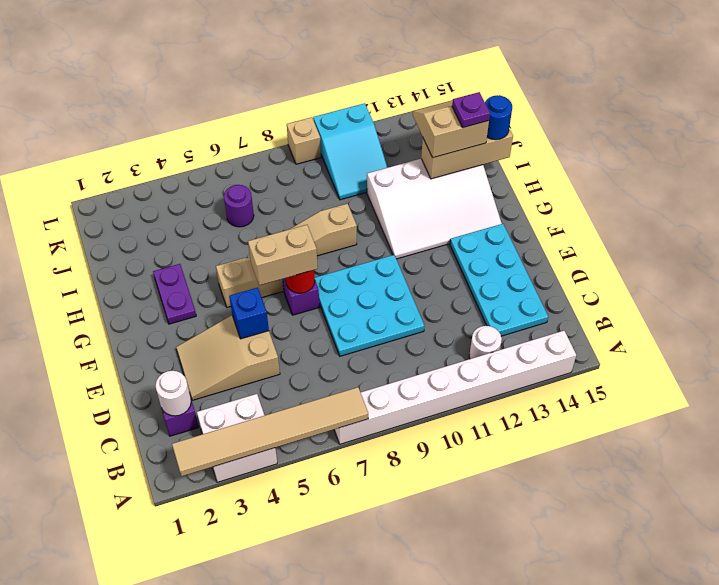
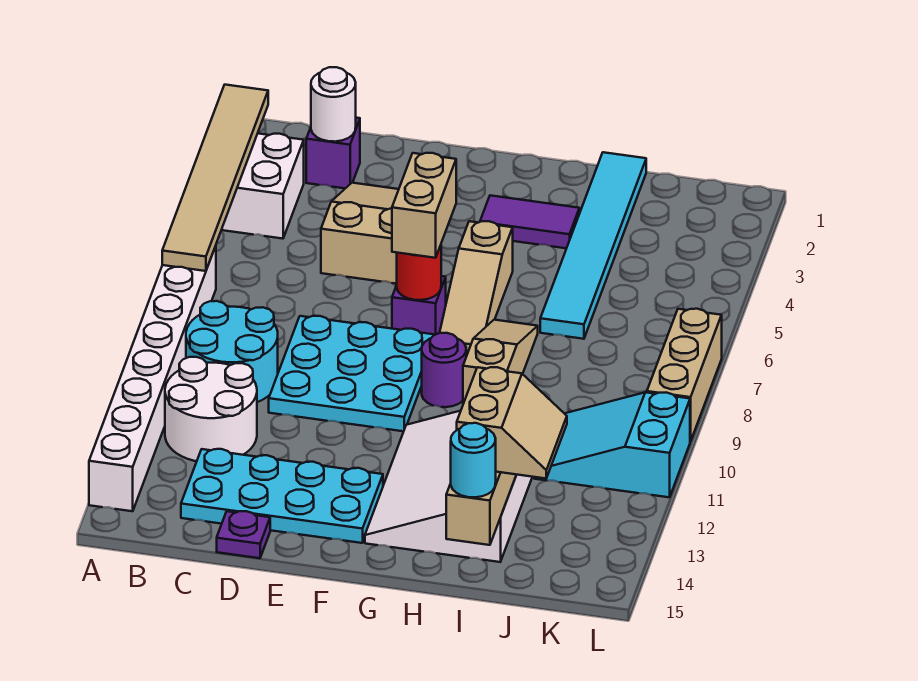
none -> cyan round brick B9:C10 level 1
white round brick B12 level 1 -> white round brick B11:C12 level 1
blue brick E5 level 2 -> none
purple plate G3:H3 level 1 -> purple tile G3:H3 level 1
none -> cyan tile I1:I6 level 1
purple plate I14 level 4 -> purple plate D15 level 1
blue round brick I15 level 3 -> cyan round brick I15 level 3
purple round brick J6 level 1 -> purple round brick G9 level 1
tan brick L9 level 1 -> tan brick L7:L9 level 1

